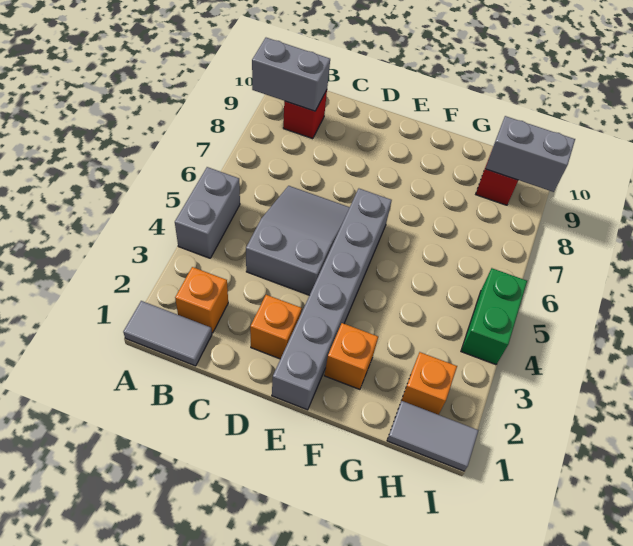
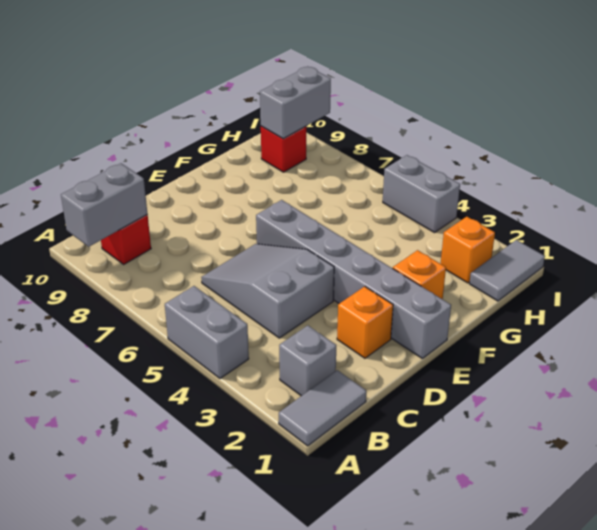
orange brick B2 level 1 -> grey brick B2 level 1
green brick I4:I5 level 1 -> grey brick I4:I5 level 1

